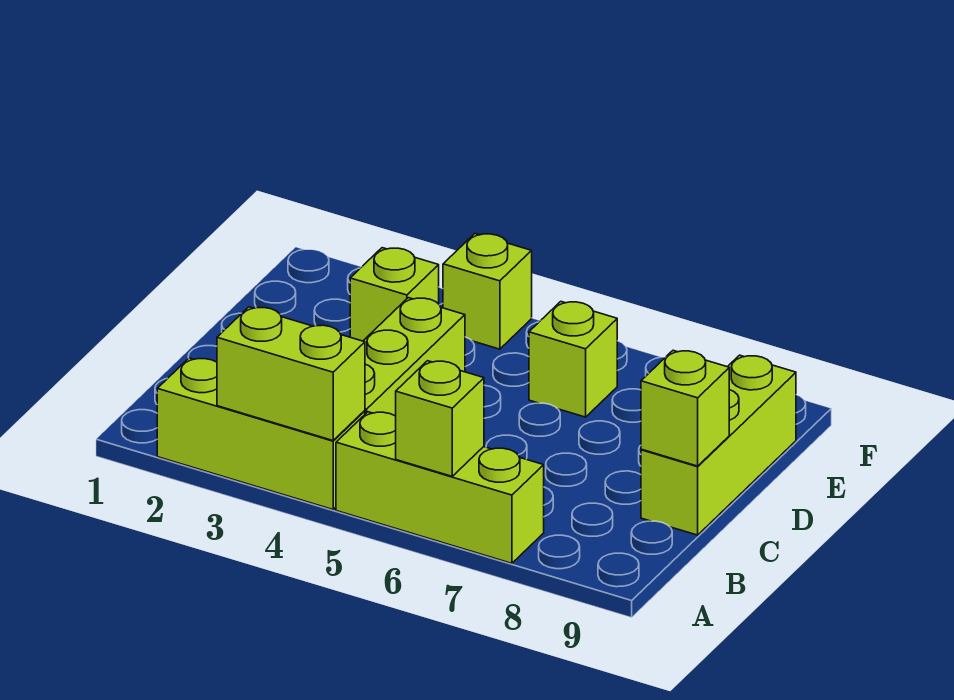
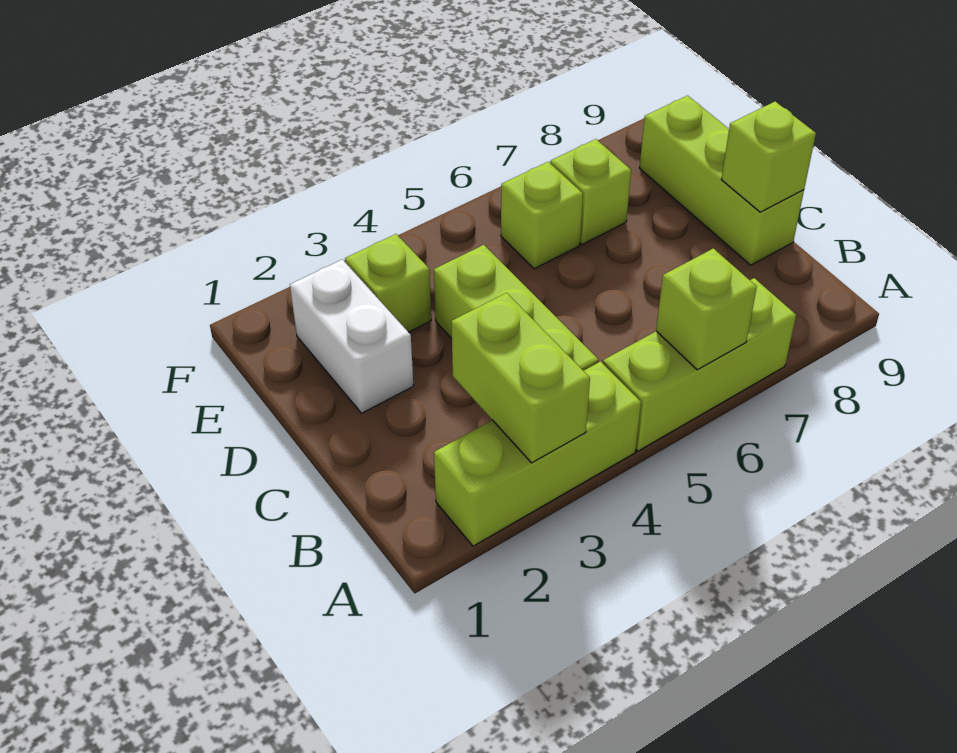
lime brick A3:A4 level 2 -> lime brick A3:B3 level 2
none -> white brick D2:E2 level 1
lime brick F4 level 1 -> lime brick E7 level 1

